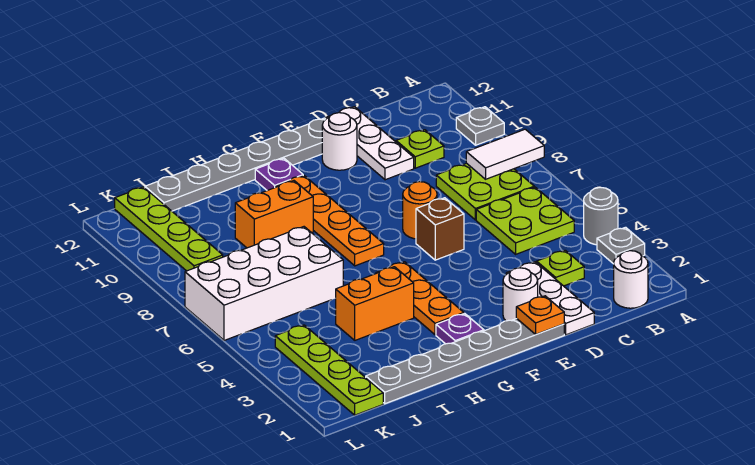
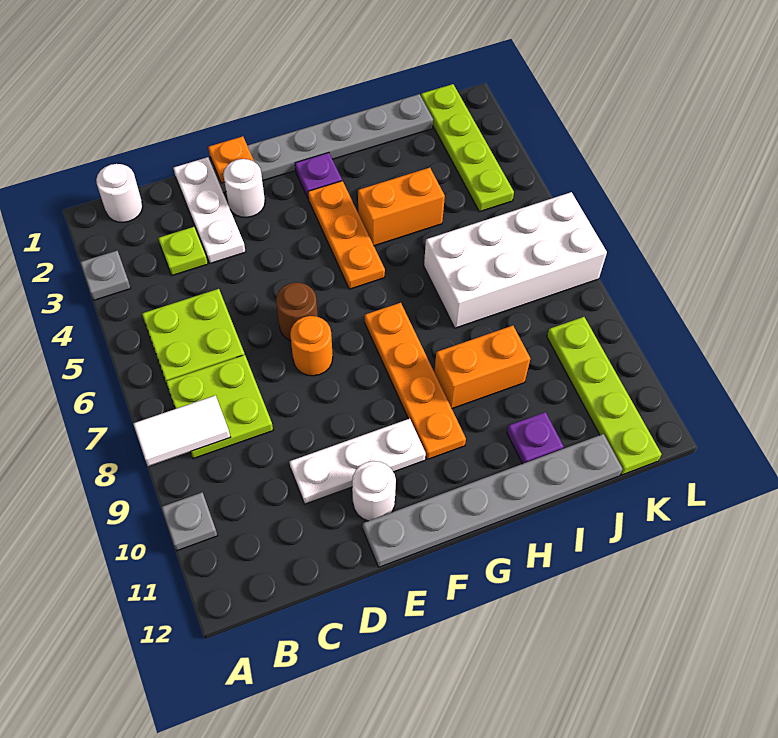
grey round brick A4 level 1 -> none
lime plate C10 level 1 -> none
white plate D10:D12 level 1 -> white plate D10:F10 level 1
brown brick E6 level 1 -> brown round brick E6 level 1
purple plate G11 level 1 -> purple plate I11 level 1

